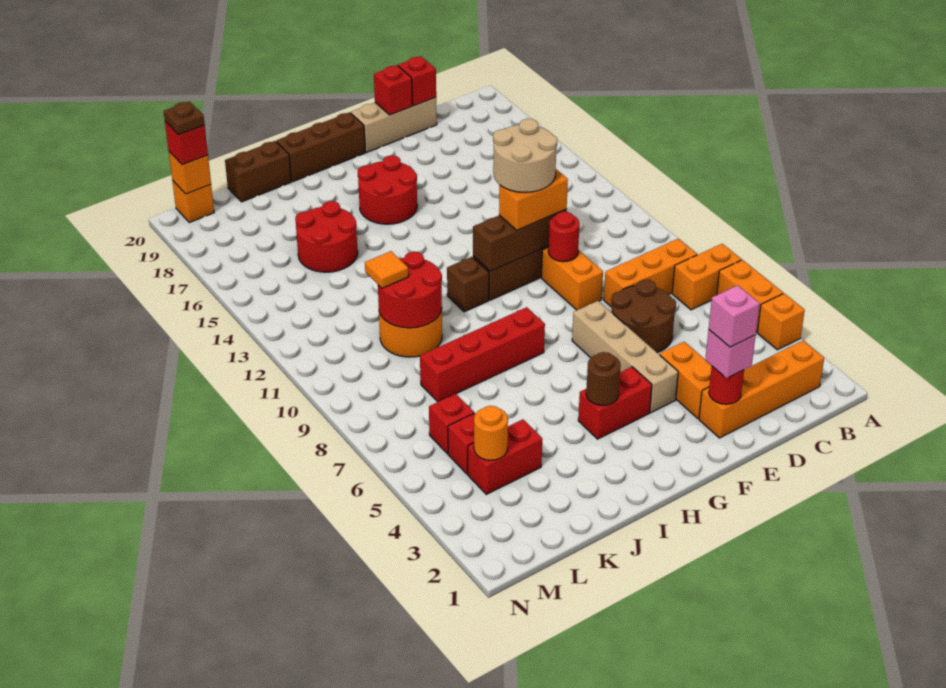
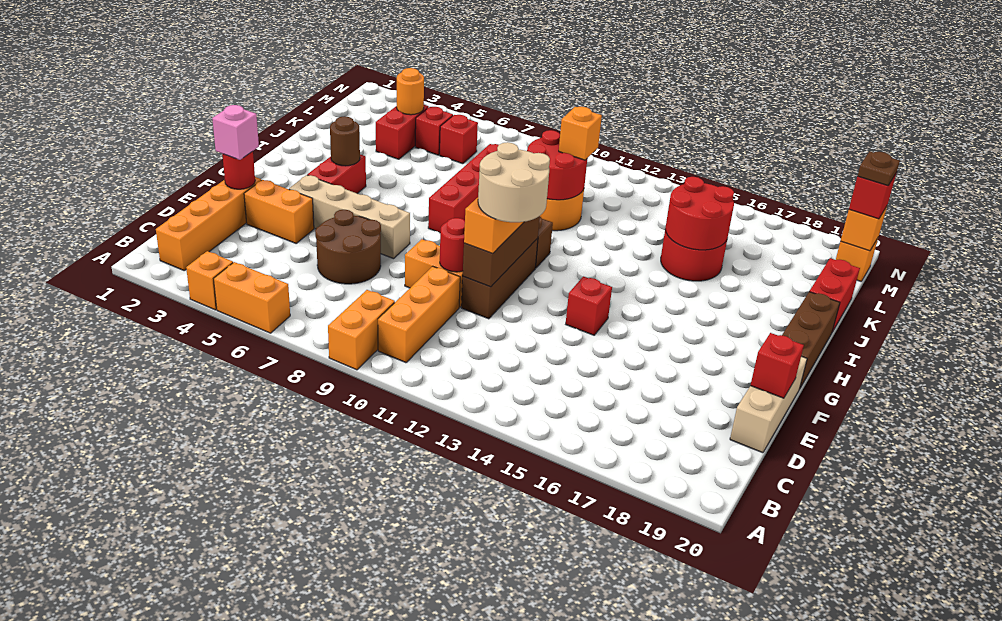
orange brick A7:B7 level 1 -> orange brick A9:B9 level 1
orange brick B8:D8 level 1 -> orange brick B10:D10 level 1
red brick D20 level 2 -> red brick F14 level 1
pink brick E2 level 4 -> none
red round brick G16:H17 level 1 -> red round brick J15:K16 level 2
brown brick J20:K20 level 1 -> red brick J20:K20 level 1
orange tile K11 level 3 -> orange brick K11 level 3

